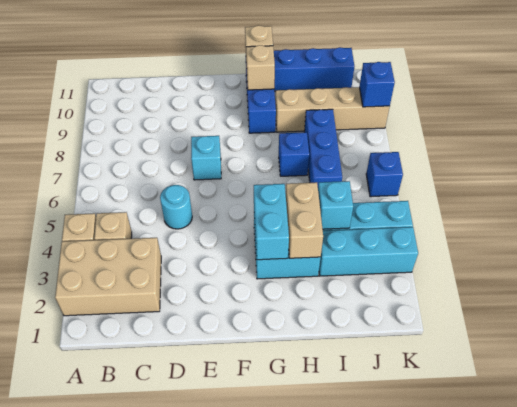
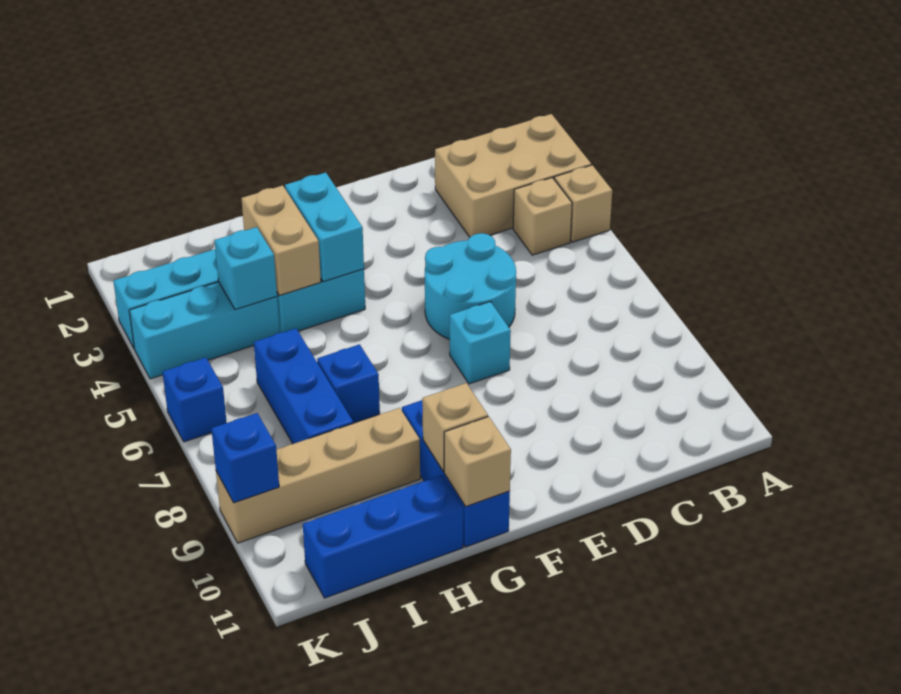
cyan round brick D5 level 1 -> cyan round brick D5:E6 level 1

